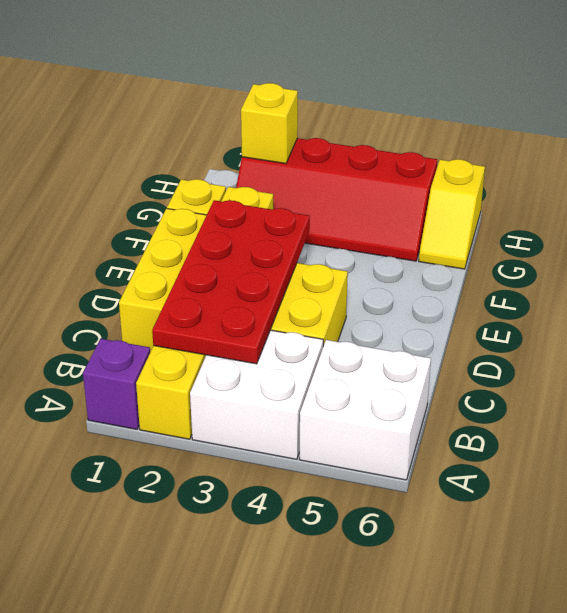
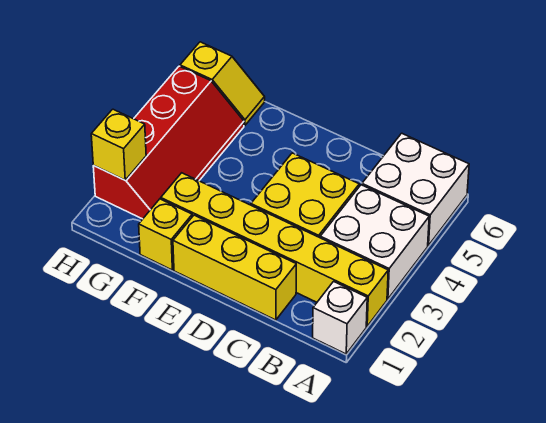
purple brick A1 level 1 -> white brick A1 level 1
red plate B2:E3 level 2 -> none

